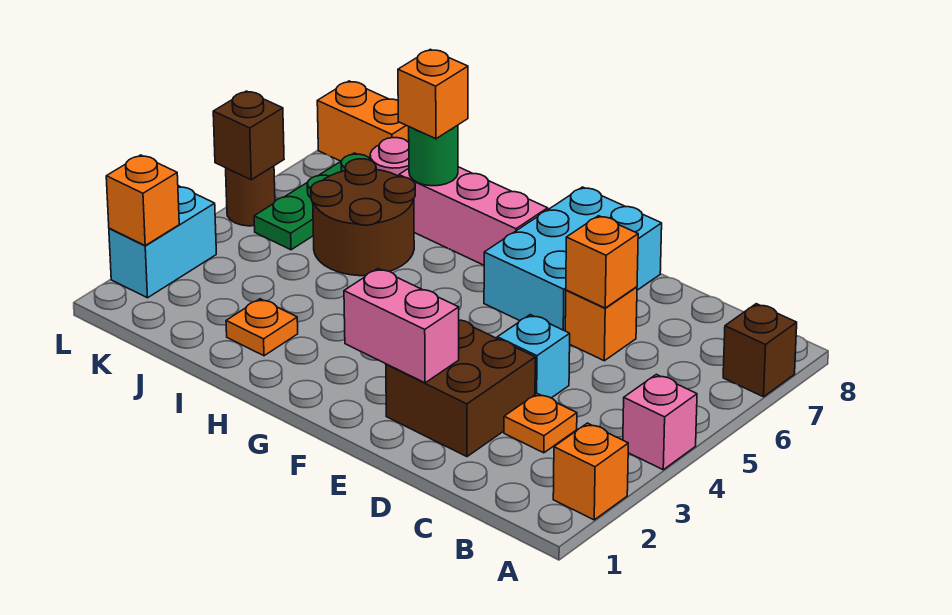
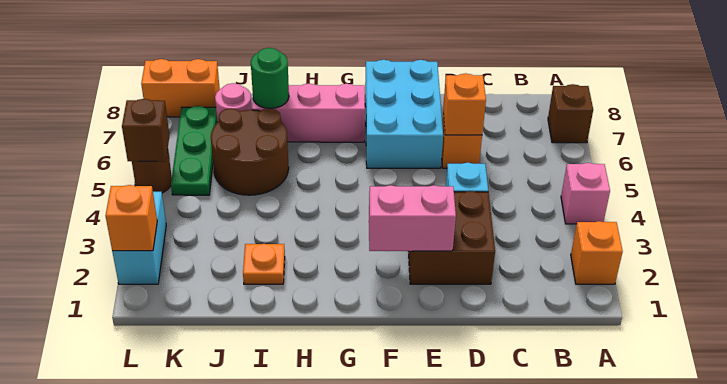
orange plate C3 level 1 -> none
orange brick I7 level 3 -> none

